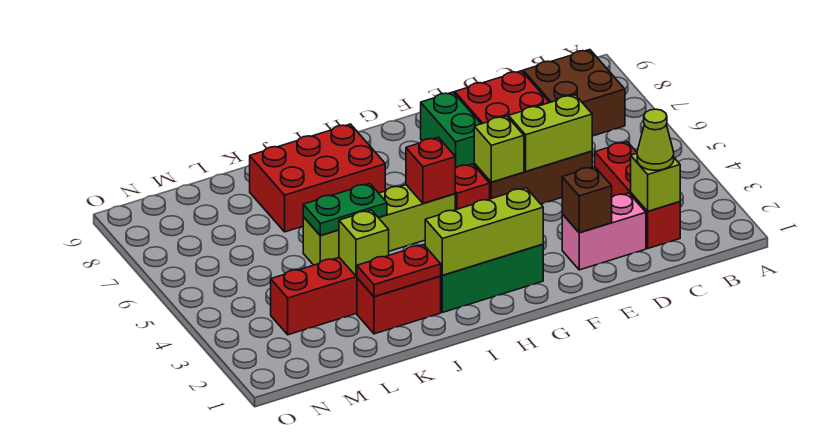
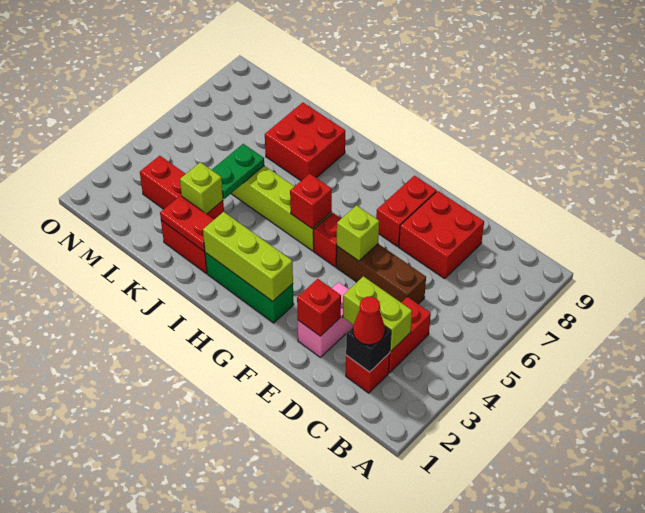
brown brick B7:C8 level 1 -> none
lime brick C2 level 2 -> black brick C2 level 2
lime cone C2 level 3 -> red cone C2 level 3
pink brick D2:E2 level 1 -> pink brick E2:E3 level 1
lime brick D5:E5 level 2 -> lime brick C3:D3 level 2
brown brick E2 level 2 -> red brick E2 level 2
green brick F7:F8 level 1 -> red brick F7:F8 level 1
red brick I7:K8 level 1 -> red brick J7:K8 level 1
green plate J5:K5 level 2 -> green plate K4:K5 level 2

